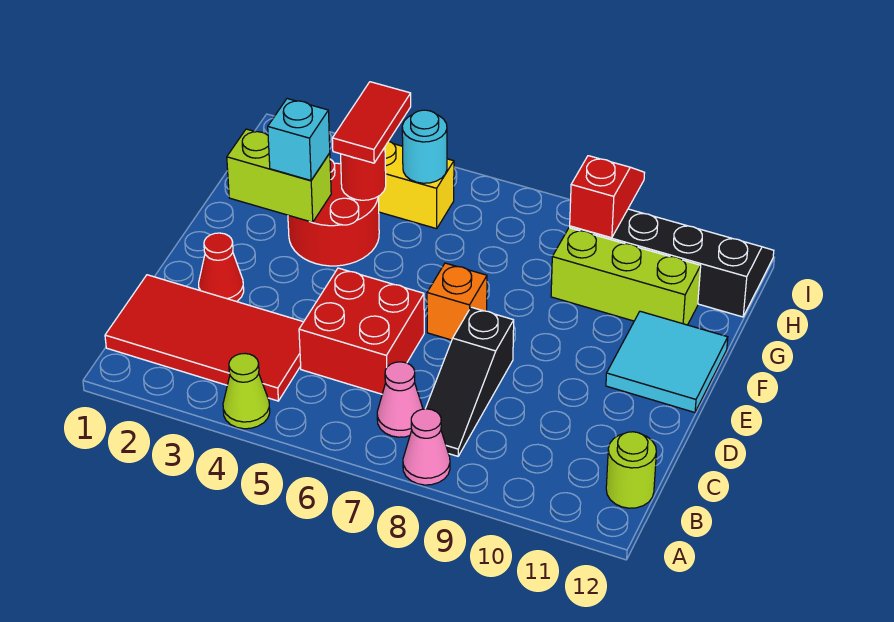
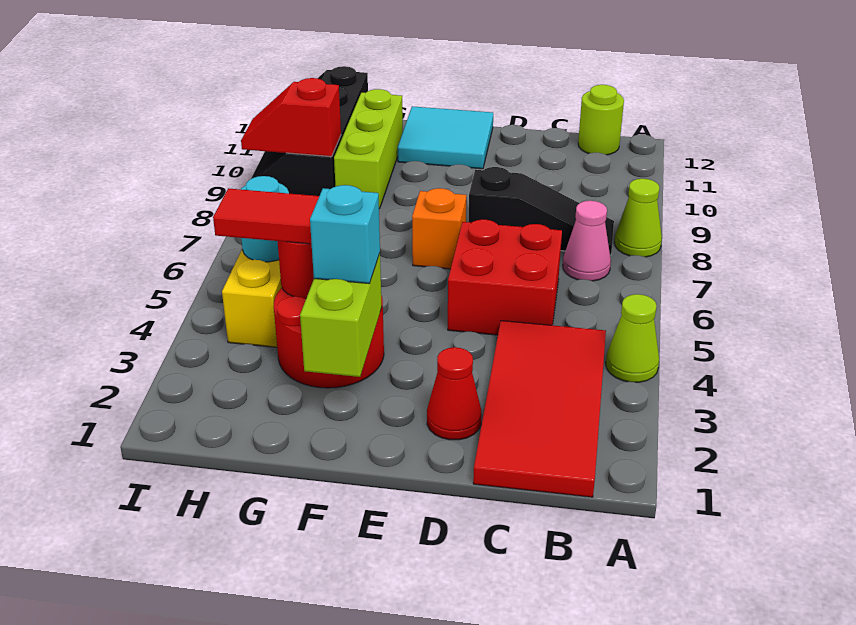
pink cone A8 level 1 -> lime cone A8 level 1

